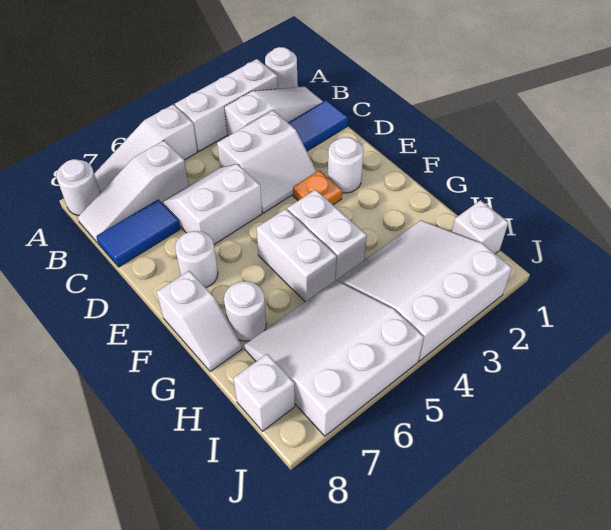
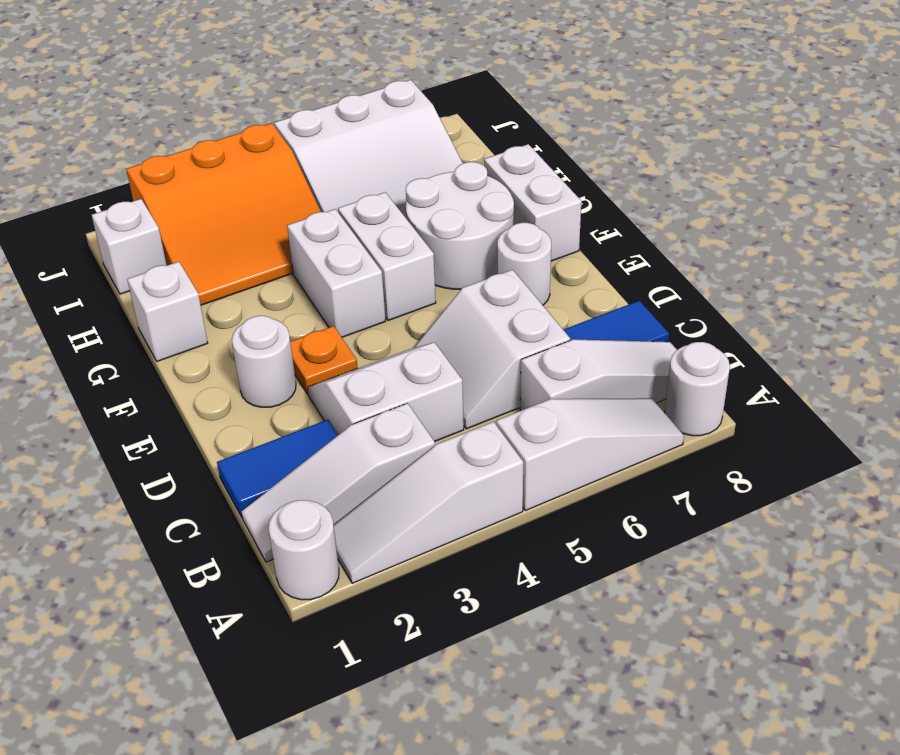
white brick A2:A4 level 1 -> white slope A2:A4 level 1 top 4
white slope C5:D6 level 1 top D -> white slope C5:D6 level 1 top 6
white slope F8:G8 level 1 top F -> white brick F8:G8 level 1
white round brick G7 level 1 -> white round brick F6:G7 level 1
white slope H2:J4 level 1 top J -> orange slope H2:J4 level 1 top J
white brick I8 level 1 -> white brick G1 level 1

